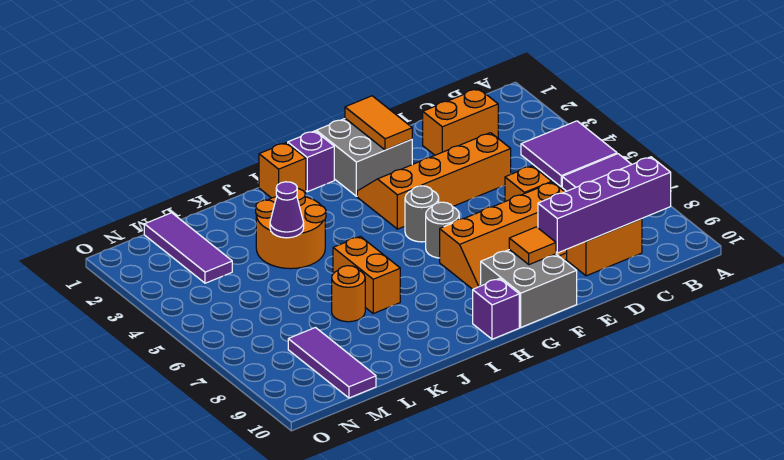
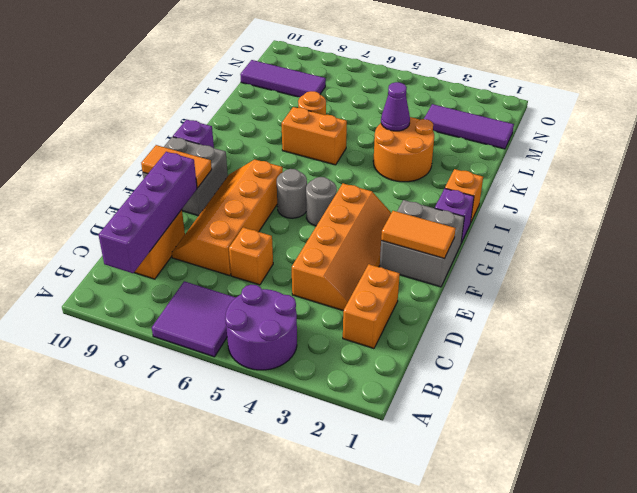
purple tile A4:B5 level 1 -> purple round brick A4:B5 level 1
orange tile F9 level 2 -> orange tile F9:F10 level 2

